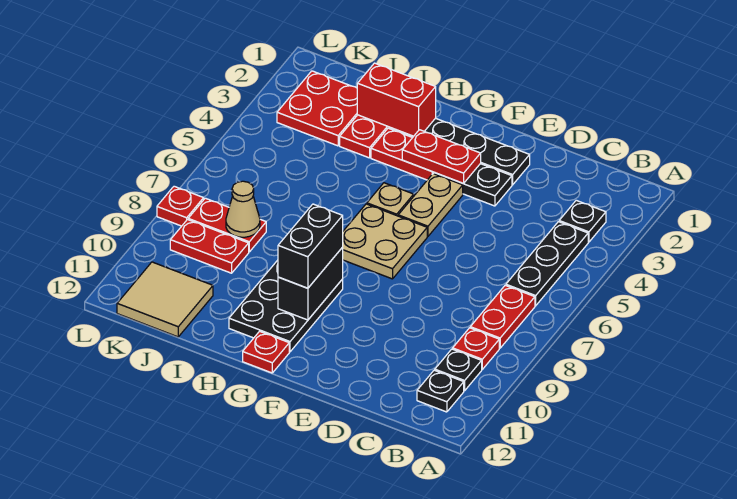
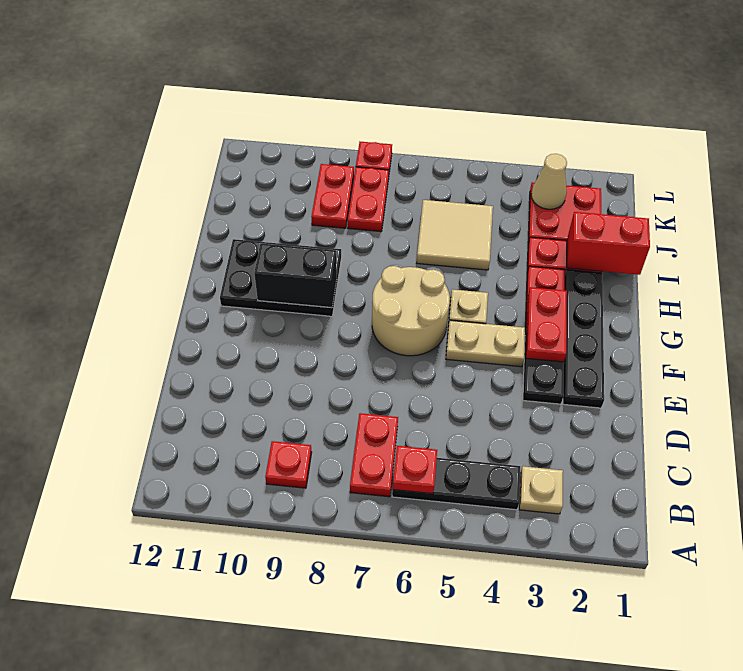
black plate B3 level 1 -> tan plate B3 level 1
red plate B7:B8 level 1 -> red plate B7:C7 level 1
black plate B10 level 1 -> none
black plate B11 level 1 -> none
tan plate F6:G7 level 1 -> tan round brick F6:G7 level 1
black brick G9:G10 level 3 -> none
red plate G12 level 1 -> red plate B6 level 2
red brick H2:I2 level 2 -> red brick I1:I2 level 2
tan cone J8 level 2 -> tan cone K3 level 2
tan tile J11:K12 level 1 -> tan tile I5:J6 level 1

